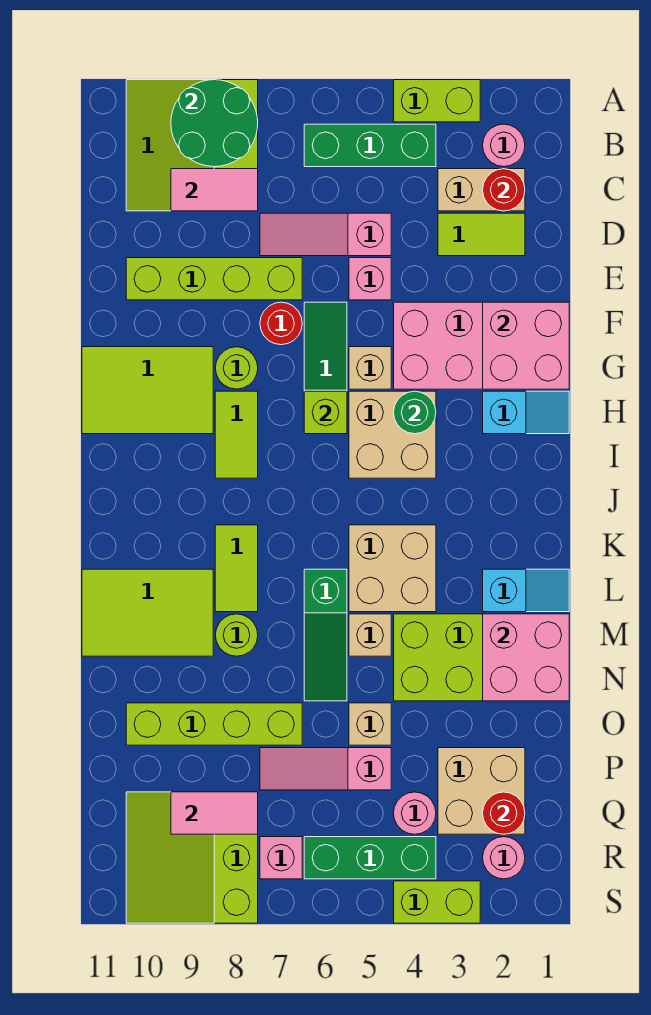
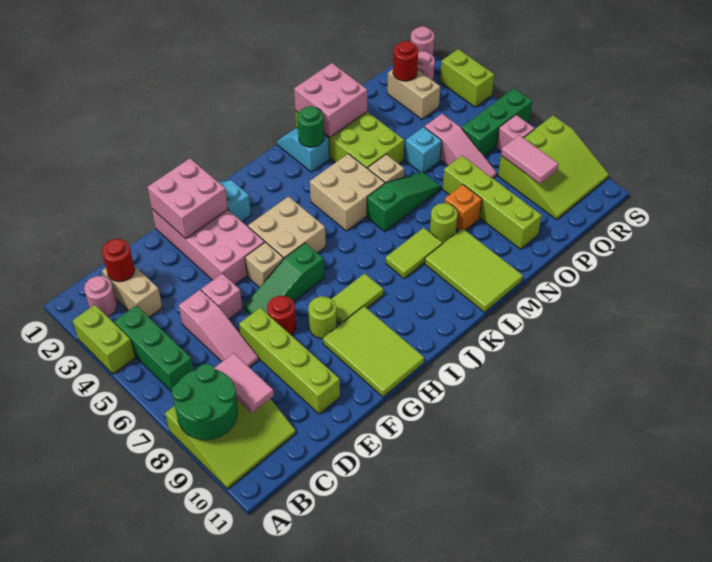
lime tile D2:D3 level 1 -> none
green round brick H4 level 2 -> green round brick L2 level 2
lime brick H6 level 2 -> none
none -> orange brick N8 level 1
tan brick O5 level 1 -> cyan brick O5 level 1
tan brick P2:Q3 level 1 -> tan brick Q2:Q3 level 1
pink round brick Q4 level 1 -> pink round brick S1 level 1
green brick R4:R6 level 1 -> green brick Q6:S6 level 1

